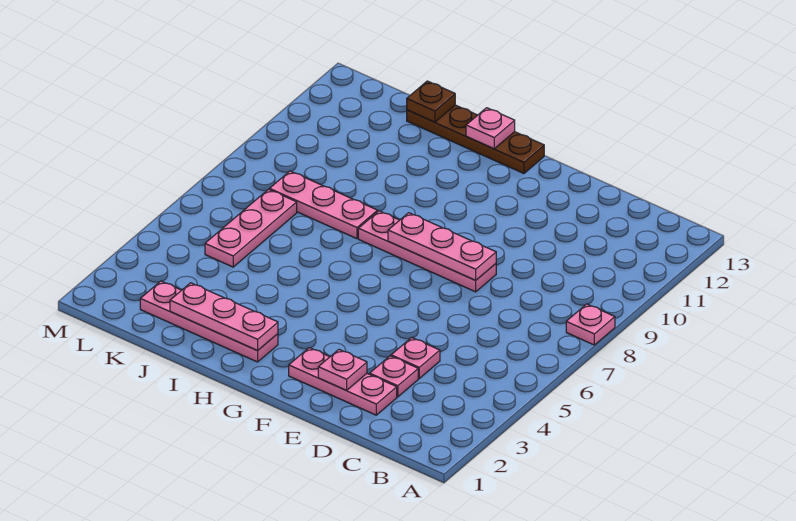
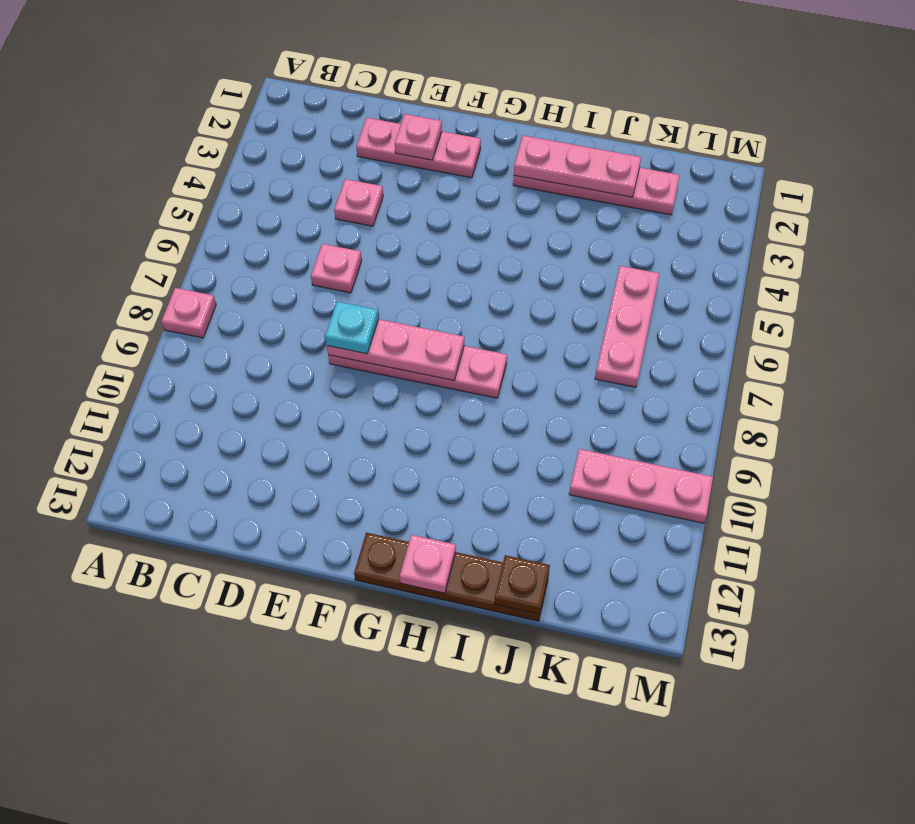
pink plate D3 level 1 -> pink plate D6 level 1
none -> cyan plate E8 level 3
pink plate I8:K8 level 1 -> pink plate K10:M10 level 1

